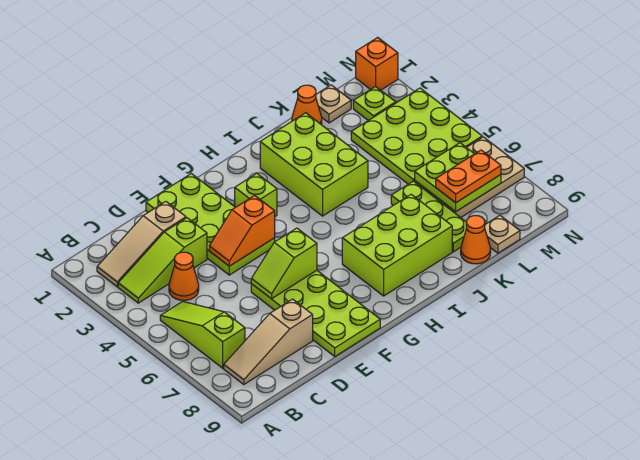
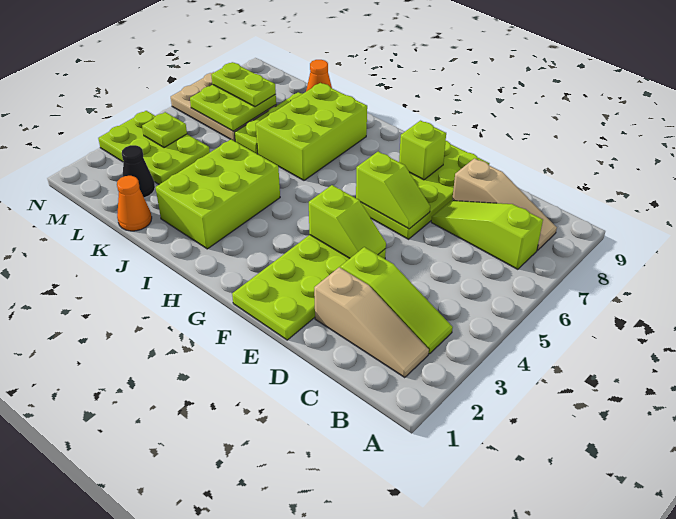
lime slope B5:B7 level 1 top 7 -> lime slope B7:D7 level 1 top B
orange cone C4 level 1 -> none
orange slope E4:F4 level 2 top F -> lime slope E4:F4 level 2 top F
lime brick G3 level 1 -> lime brick F8 level 2
lime brick H7:J8 level 1 -> lime brick I6:J8 level 1
tan plate L1 level 1 -> none
none -> black cone L2 level 1
lime plate L3:N5 level 1 -> lime plate L3:N4 level 1
orange plate L7:M7 level 3 -> lime plate L7:M7 level 3
tan plate L9 level 1 -> none
lime plate M2 level 1 -> lime plate M4 level 2
orange brick N1 level 1 -> none

